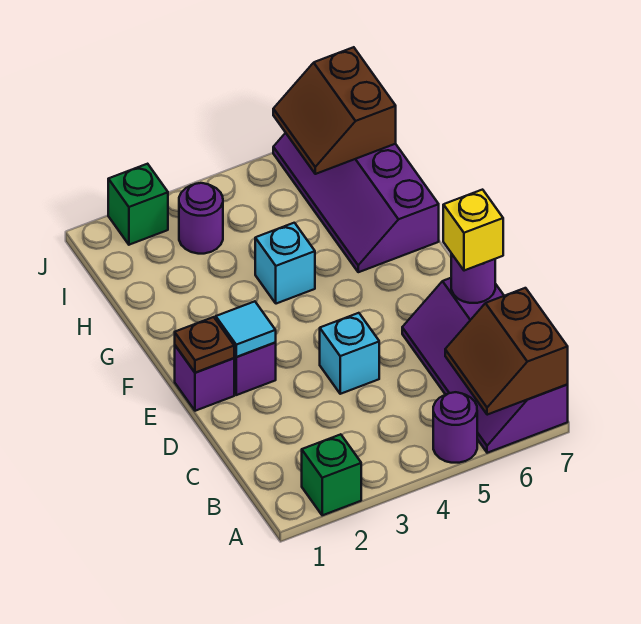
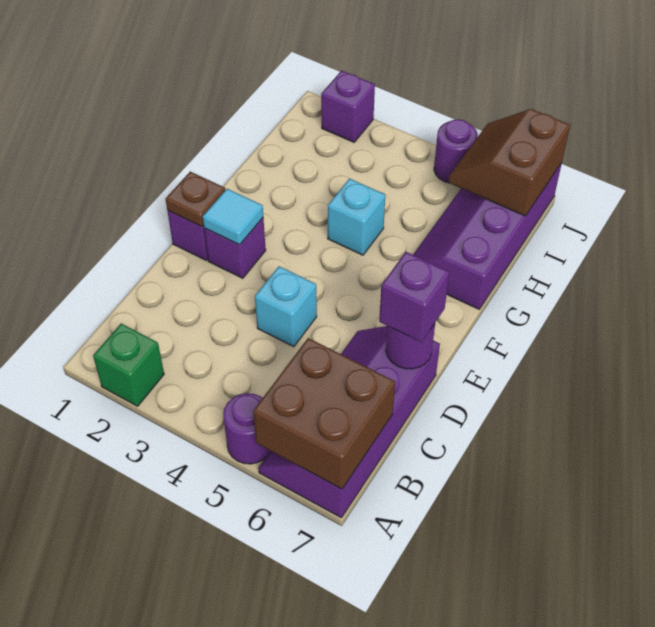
brown slope A6:B7 level 2 top 7 -> brown brick A6:B7 level 2
yellow brick D7 level 3 -> purple brick D7 level 3
purple round brick I3 level 1 -> purple round brick J5 level 1
green brick J2 level 1 -> purple brick J2 level 1

